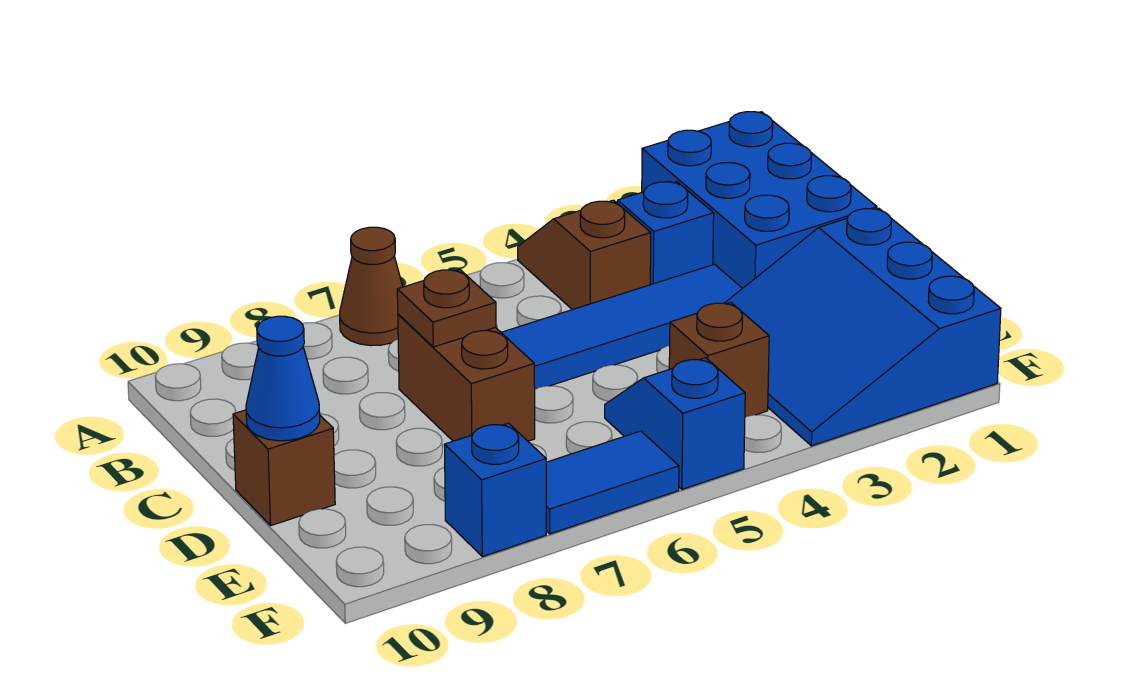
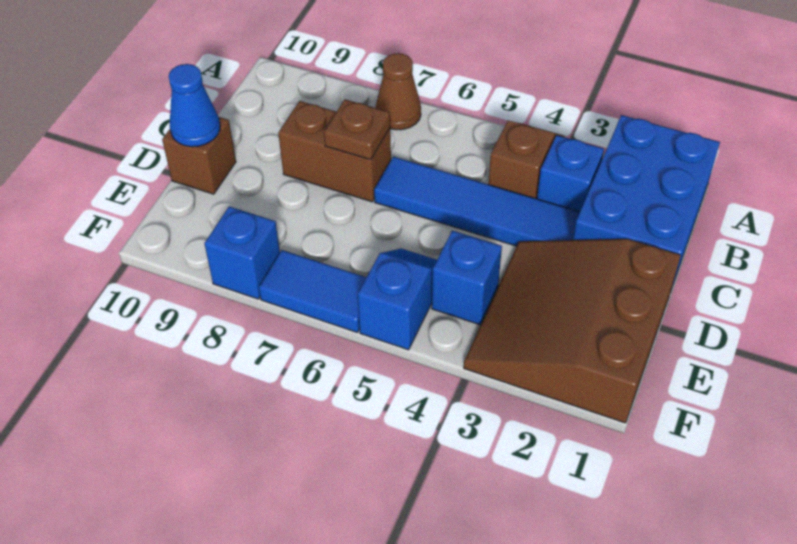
brown brick C7:D7 level 1 -> brown brick C7:C8 level 1
blue slope D1:F3 level 1 top 1 -> brown slope D1:F3 level 1 top 1
brown brick E4 level 1 -> blue brick E4 level 1

